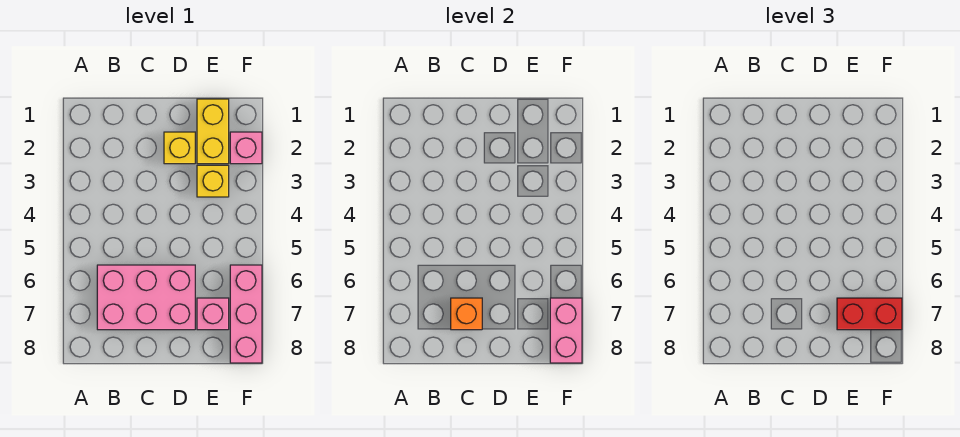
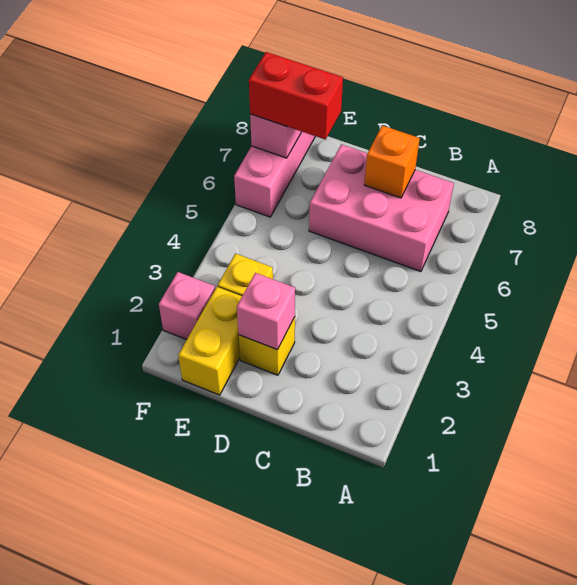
pink brick E7 level 1 -> pink brick D2 level 2

